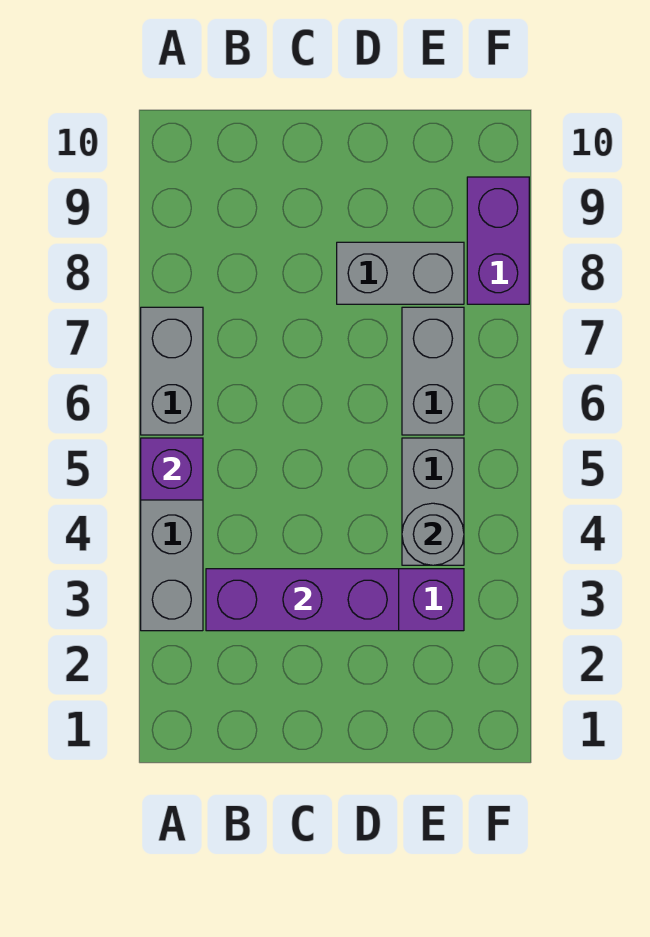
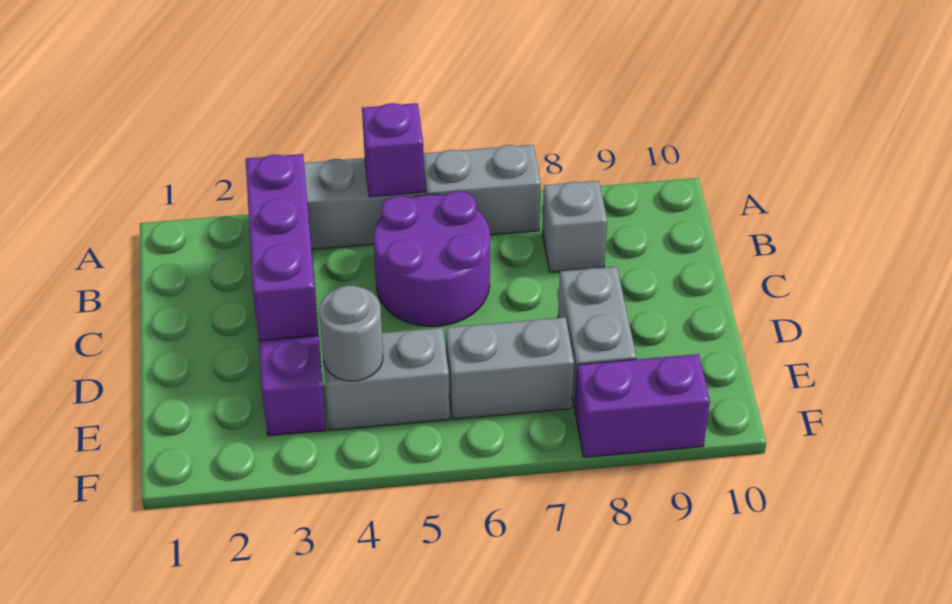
none -> purple round brick B5:C6 level 1
none -> grey brick B8 level 1

